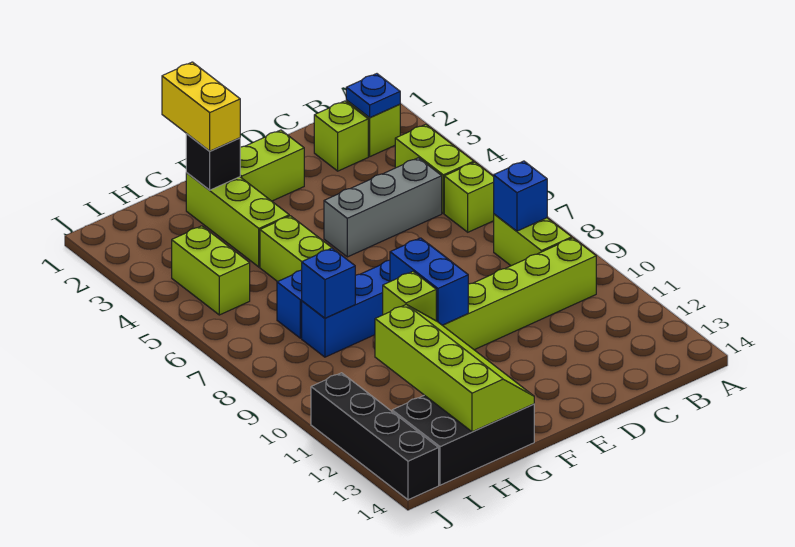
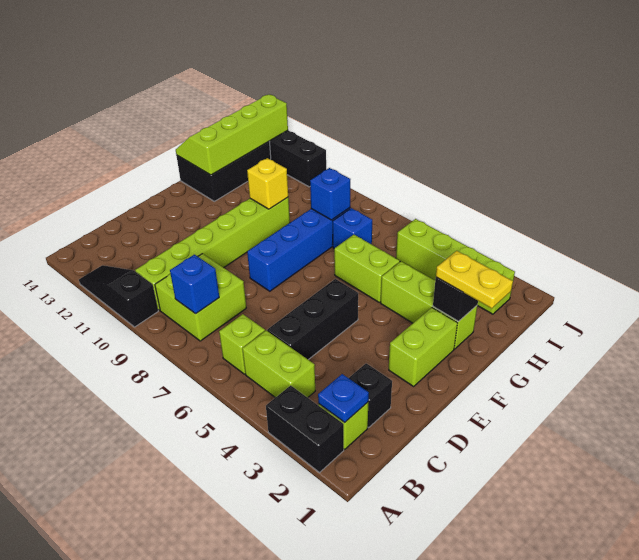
none -> black brick A2:A3 level 1
none -> black slope A10:A12 level 1 top 10
lime brick B8:B9 level 1 -> lime brick B8:C9 level 1
lime brick C2 level 1 -> black brick C2 level 1
grey brick C5:E5 level 1 -> black brick C5:E5 level 1
blue brick F9:F10 level 2 -> none
yellow brick G1:G2 level 3 -> yellow plate G1:G2 level 3
lime brick G10 level 2 -> yellow brick G10 level 2
lime slope G11:H14 level 2 top H -> lime slope G13:J14 level 2 top 13
lime brick I4:I5 level 1 -> lime brick I2:I5 level 1

